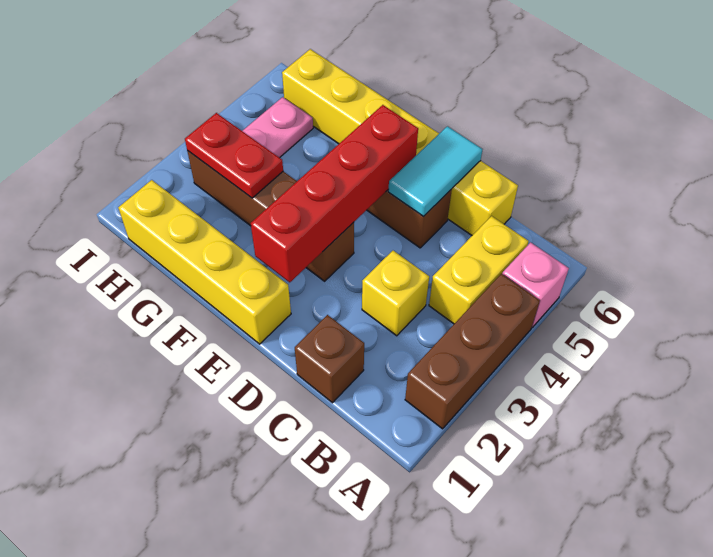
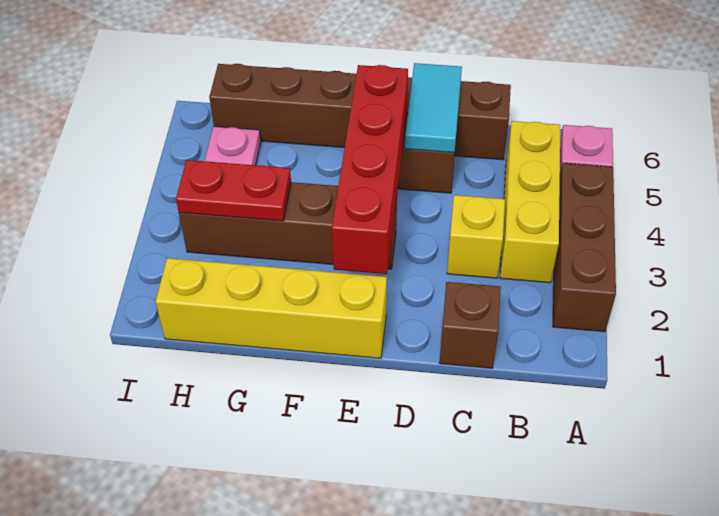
yellow brick B4:B5 level 1 -> yellow brick B3:B5 level 1
yellow brick C6:H6 level 1 -> brown brick C6:H6 level 1

